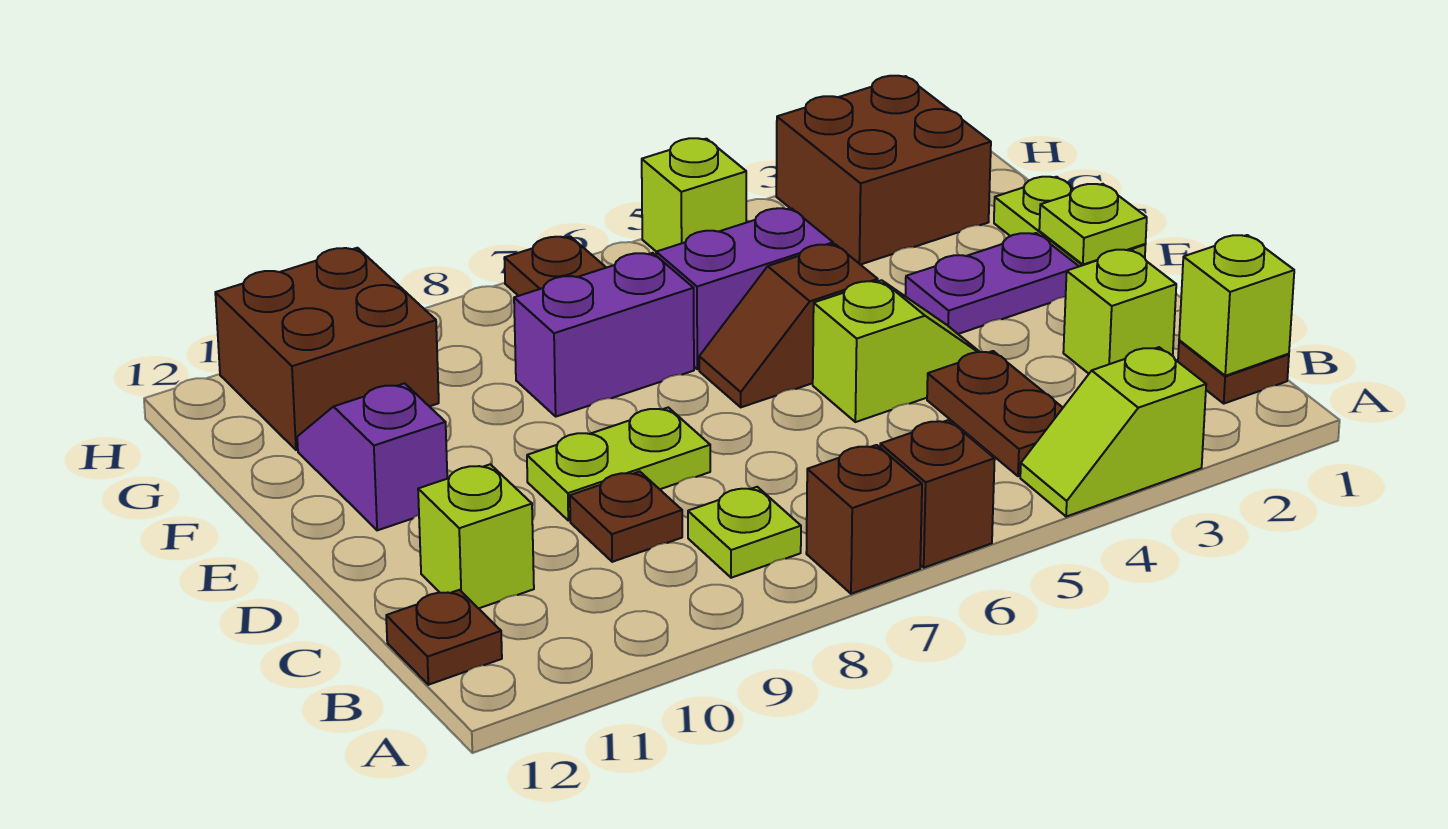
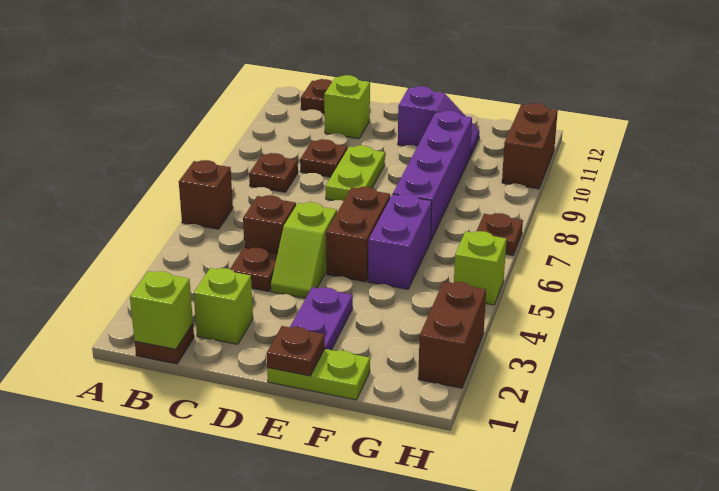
lime slope A3:A4 level 1 top 3 -> none
brown brick A7 level 1 -> brown brick C5 level 1
brown plate B4:C4 level 1 -> brown plate C4 level 1
lime plate B8 level 1 -> brown plate B8 level 1
lime plate E1 level 2 -> brown plate E1 level 2
brown slope E5:E6 level 1 top 5 -> brown brick E5:E6 level 1
purple brick F7:F8 level 1 -> purple brick F7:F10 level 1
brown brick G2:H3 level 1 -> brown brick H2:H3 level 1
brown brick G10:H11 level 1 -> brown brick H10:H11 level 1

